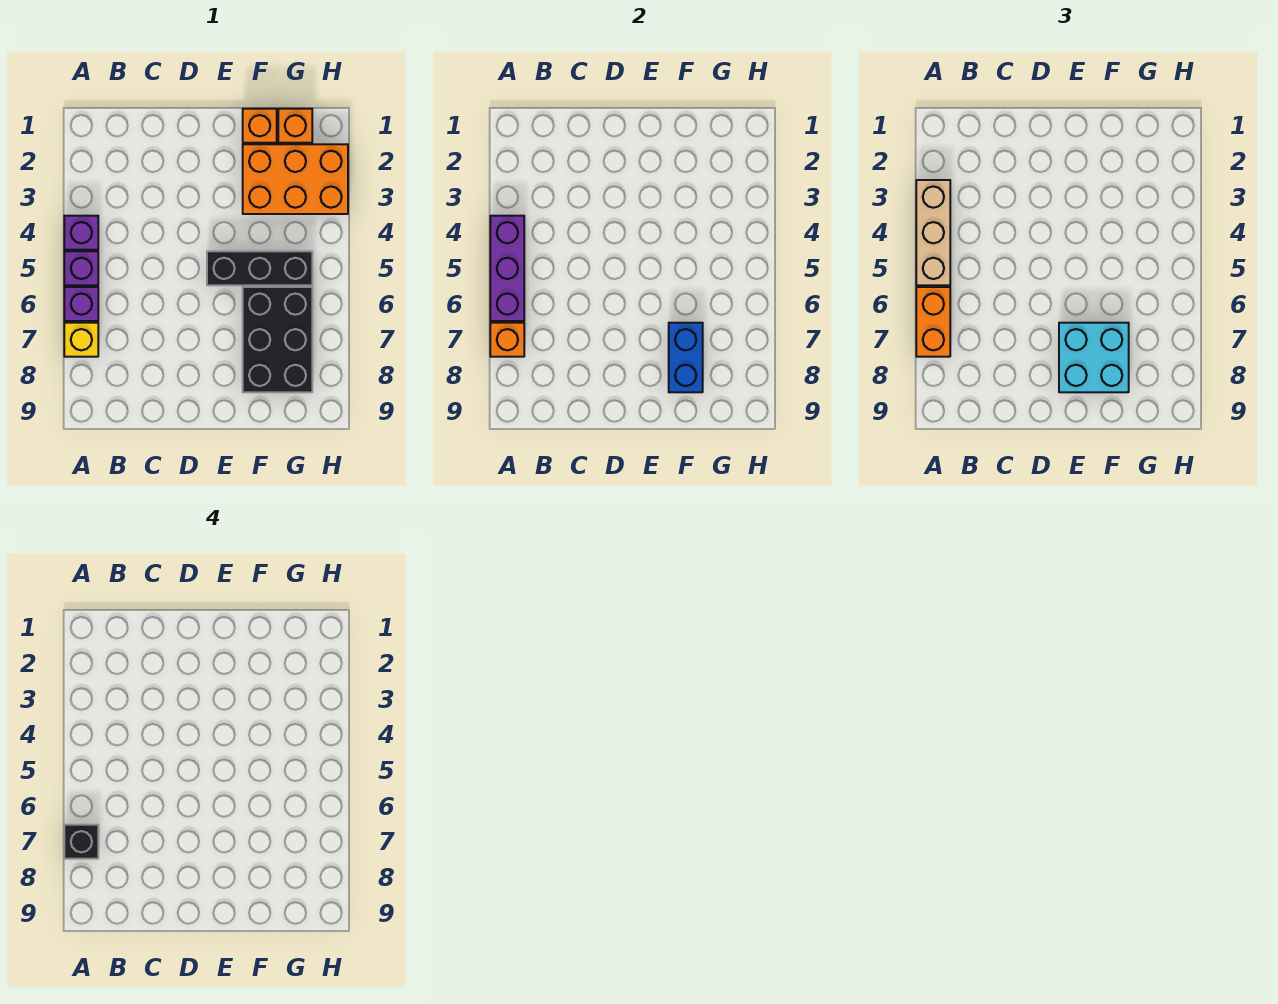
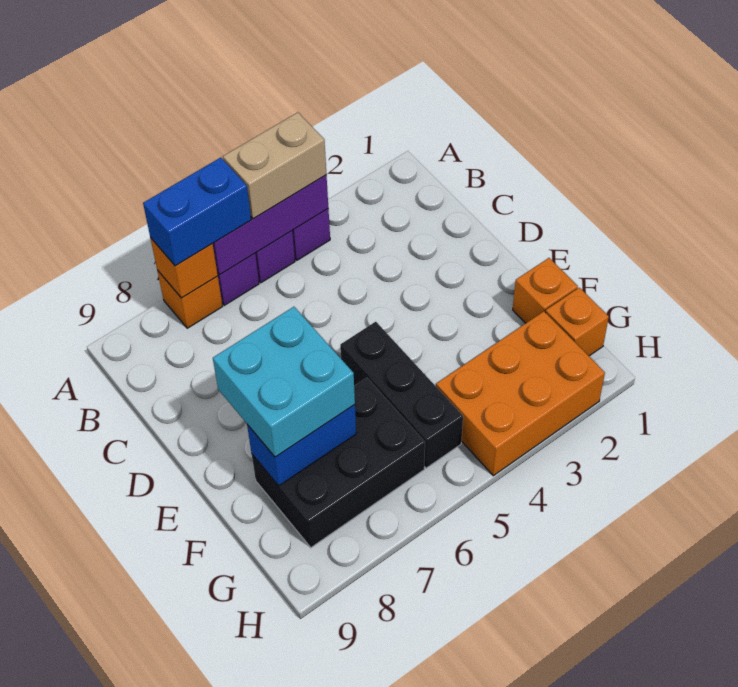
tan brick A3:A5 level 3 -> tan brick A4:A5 level 3
orange brick A6:A7 level 3 -> blue brick A6:A7 level 3
yellow brick A7 level 1 -> orange brick A7 level 1
black brick A7 level 4 -> none
orange brick F2:H3 level 1 -> orange brick G2:H4 level 1

